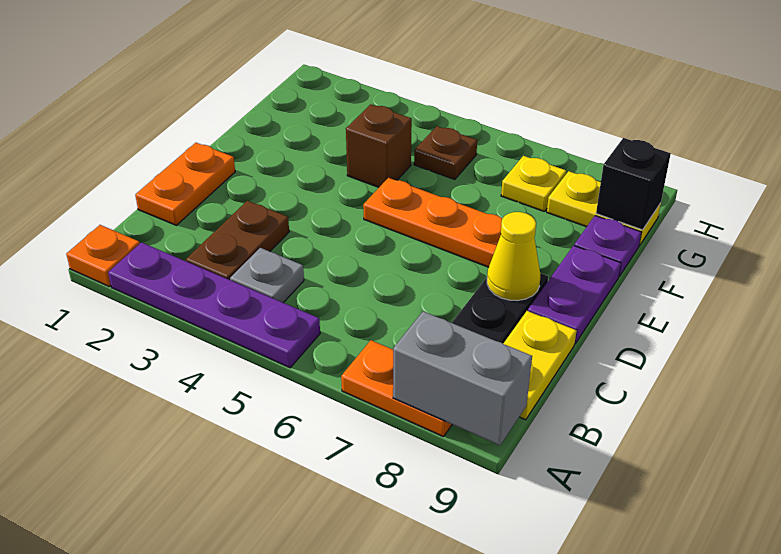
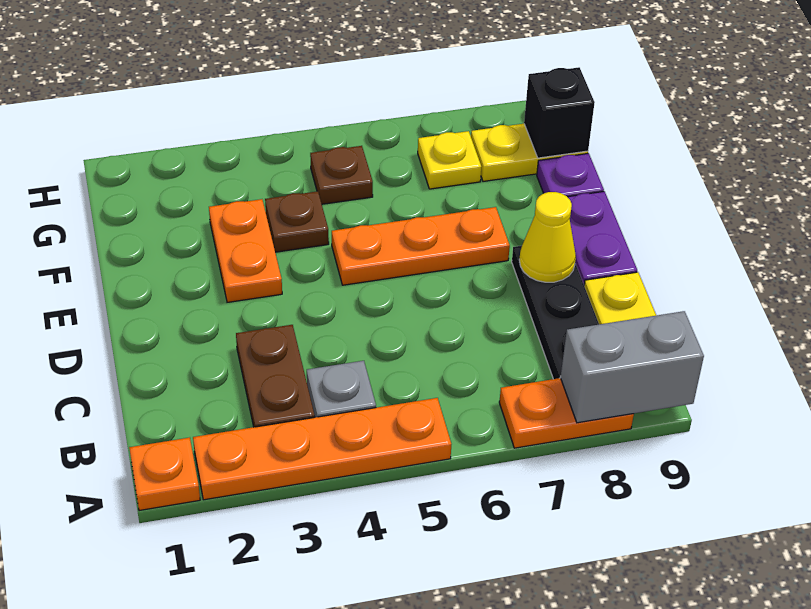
purple plate A2:A5 level 1 -> orange plate A2:A5 level 1
orange plate C1:D1 level 1 -> orange plate E3:F3 level 1
brown brick F4 level 1 -> brown plate F4 level 1

